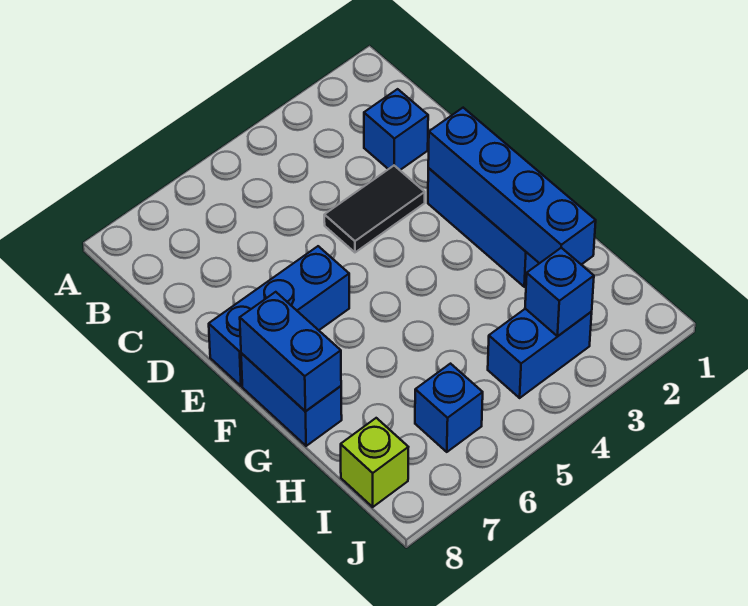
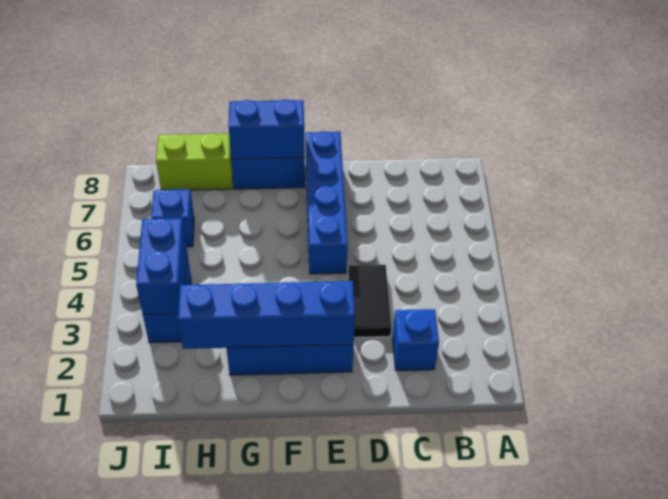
blue brick E6:E8 level 1 -> blue brick E5:E8 level 1
blue brick I3 level 2 -> blue brick I3:I4 level 2
lime brick I8 level 1 -> lime brick H8:I8 level 1

